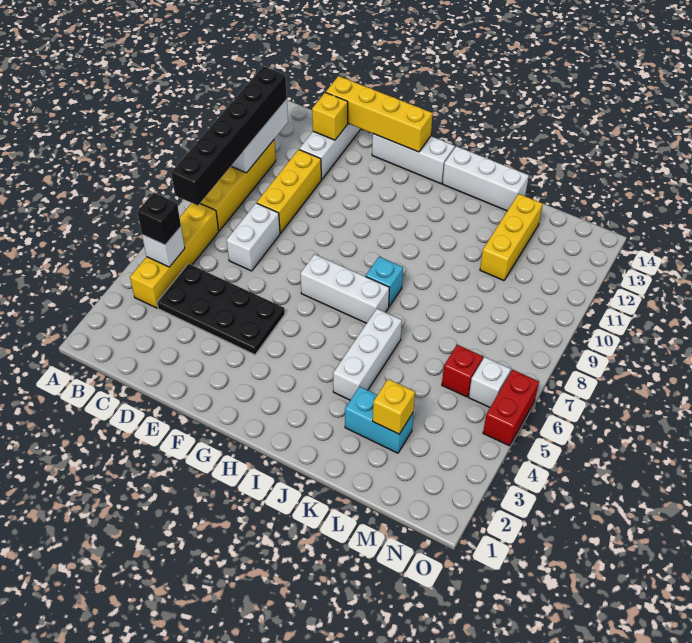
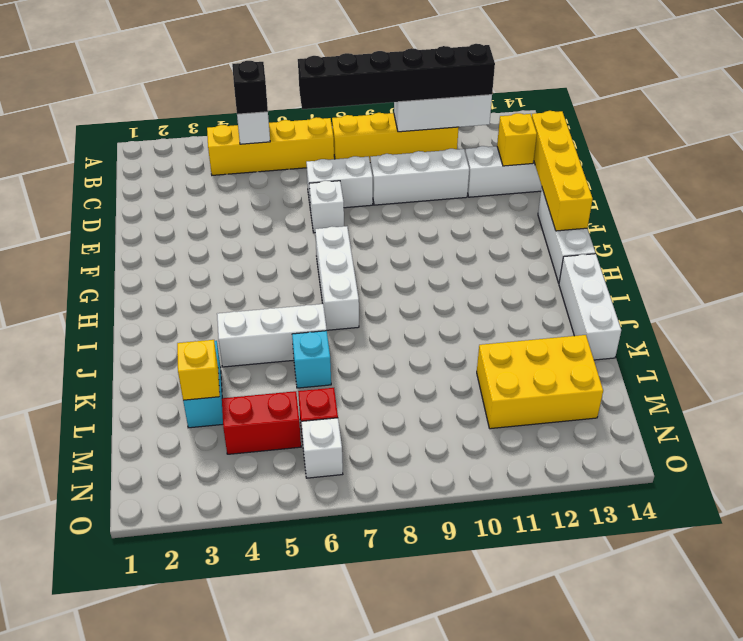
black plate C4:F5 level 1 -> none
yellow brick D9:D11 level 1 -> white brick D9:D11 level 1
none -> white brick E7 level 1
cyan brick I8 level 1 -> cyan brick K6 level 1
yellow brick L11:L13 level 1 -> yellow brick L11:M13 level 1
red brick O5:O6 level 1 -> red brick M4:M5 level 1

